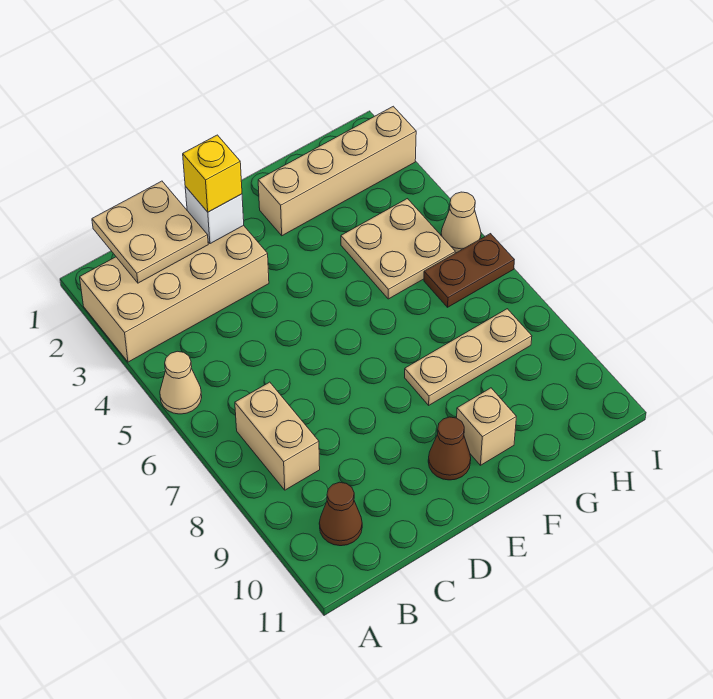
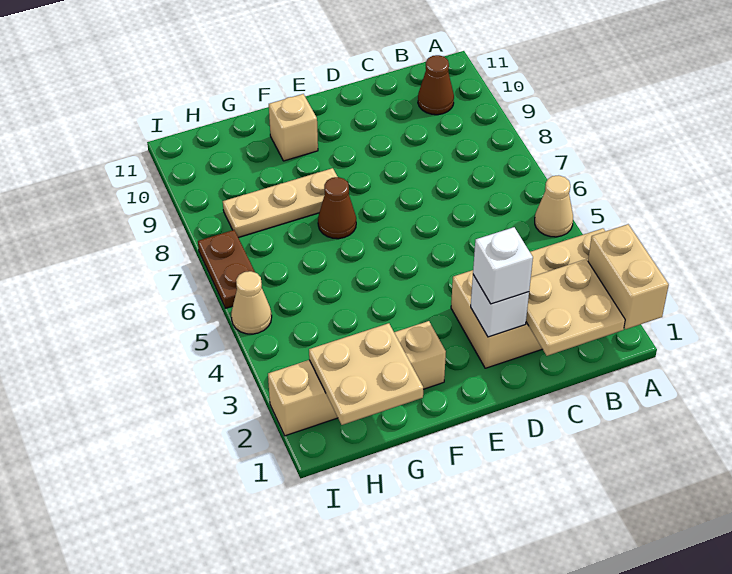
tan brick B7:B8 level 1 -> tan brick A1:A2 level 2
yellow brick D2 level 3 -> white brick D2 level 3
brown cone E10 level 1 -> brown cone F7 level 1
tan plate G4:H5 level 1 -> tan plate G1:H2 level 2
brown plate H6:I6 level 1 -> brown plate I6:I7 level 1

